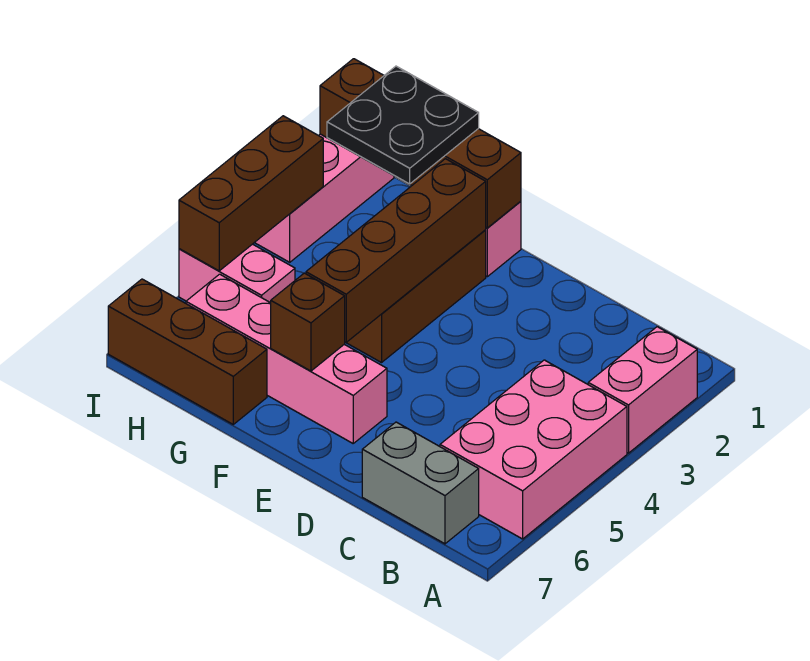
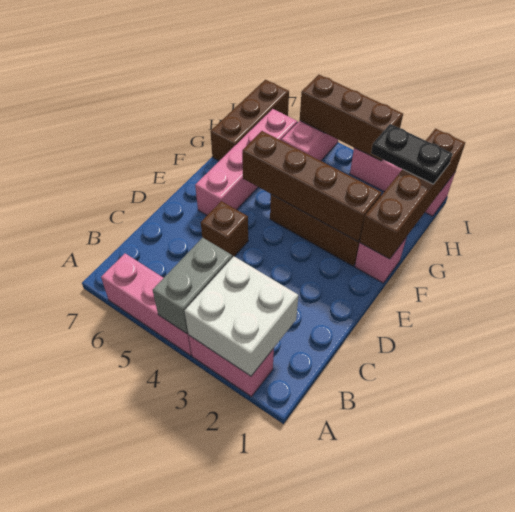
none -> white brick A2:B3 level 2
pink brick A4:B6 level 1 -> pink brick A4:A6 level 1
grey brick B7:C7 level 1 -> grey brick A4:B4 level 2
brown brick F6 level 2 -> brown brick D5 level 1
black plate G1:H2 level 3 -> black plate H1:H2 level 3

